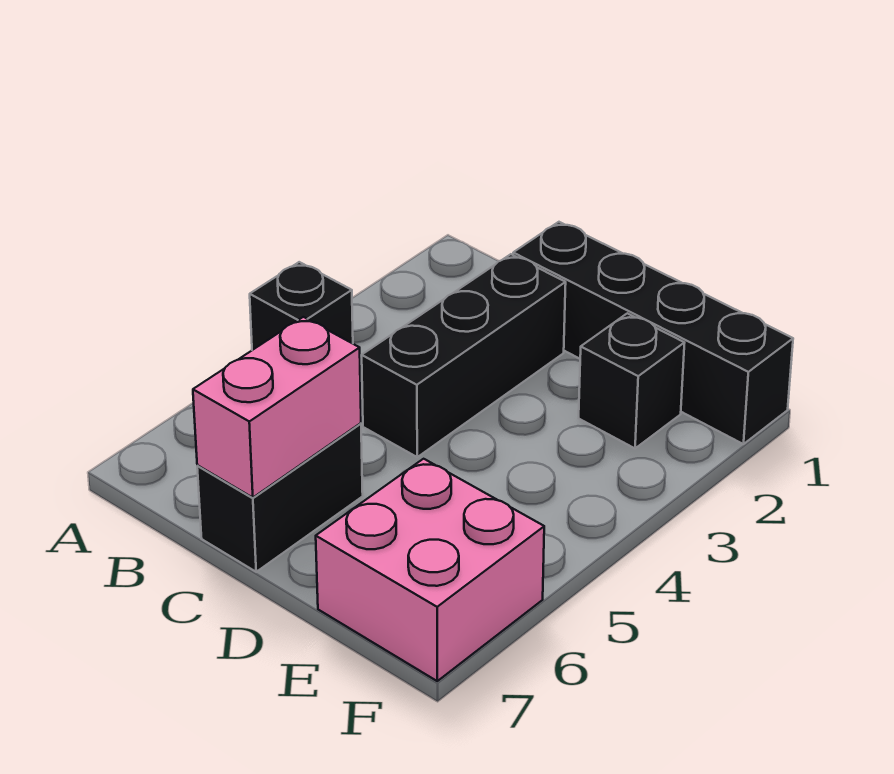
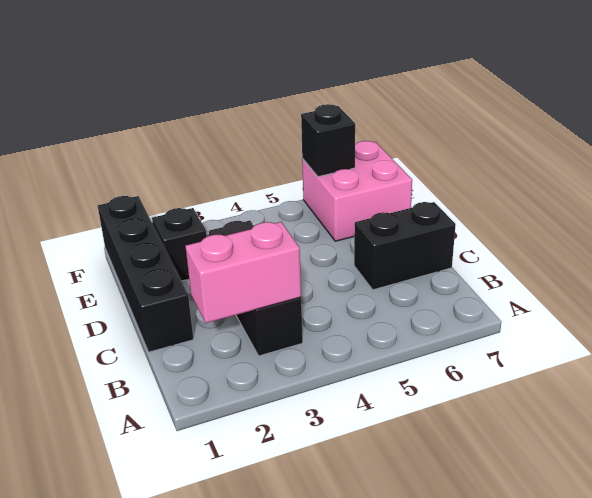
black brick A4 level 1 -> black brick F6 level 2
black brick C2:C4 level 1 -> black brick B3:D3 level 1
pink brick C6:C7 level 2 -> pink brick B2:B3 level 2

